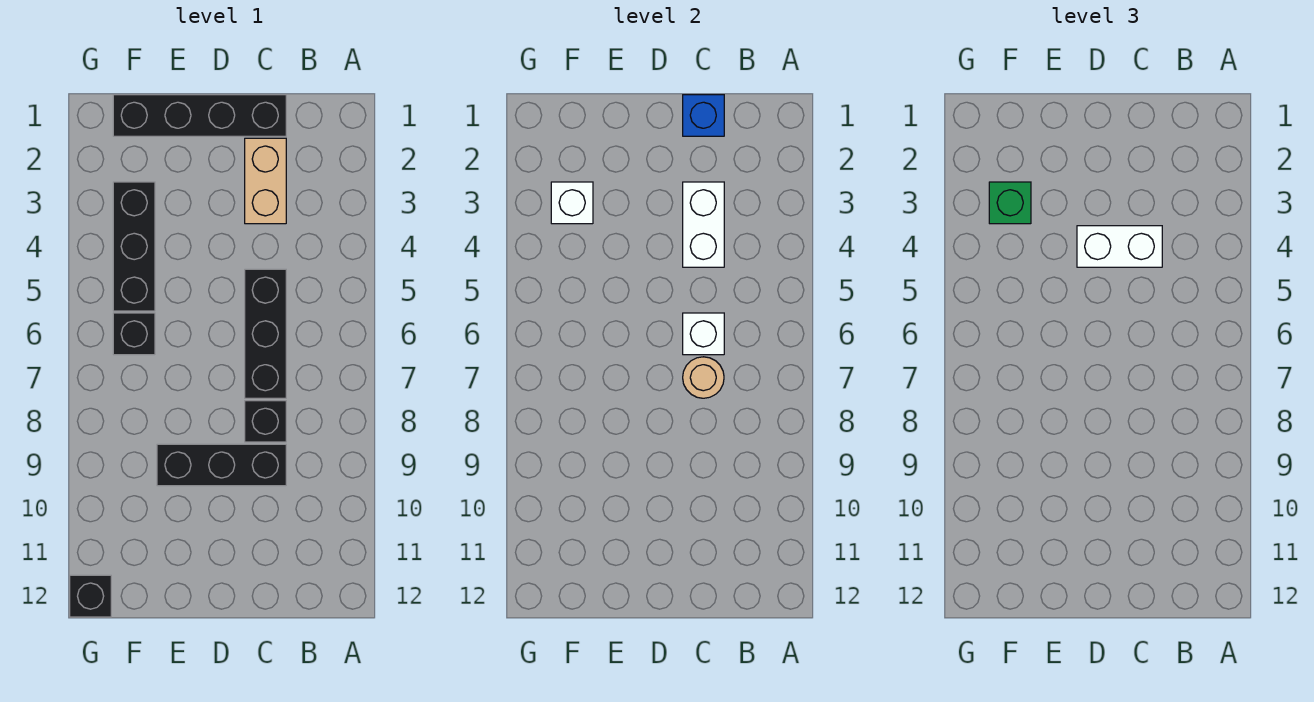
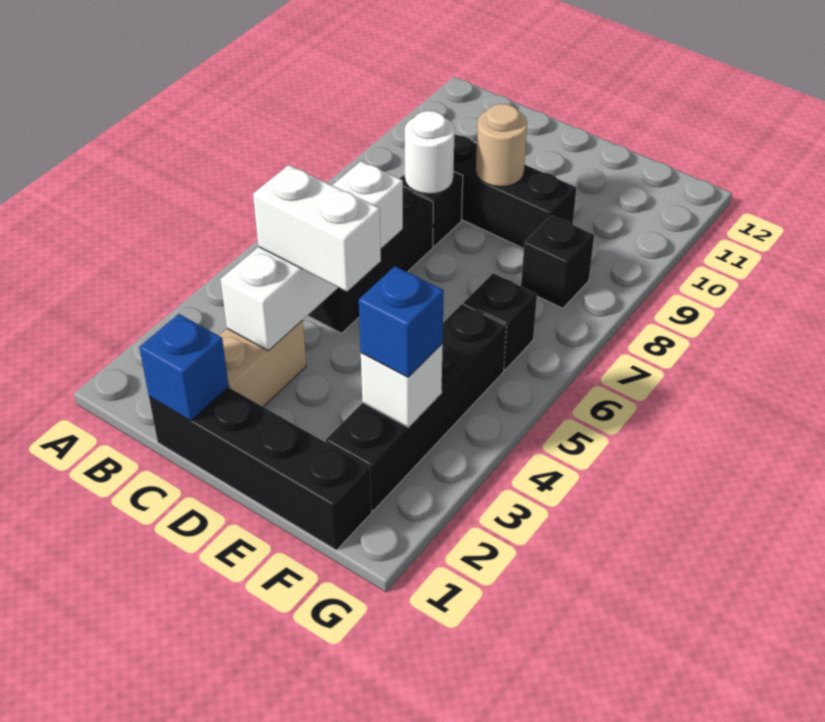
tan round brick C7 level 2 -> tan round brick D9 level 2
none -> white round brick C8 level 2
black brick F3:F5 level 1 -> black brick F2:F5 level 1
green brick F3 level 3 -> blue brick F3 level 3
black brick G12 level 1 -> black brick F8 level 1

